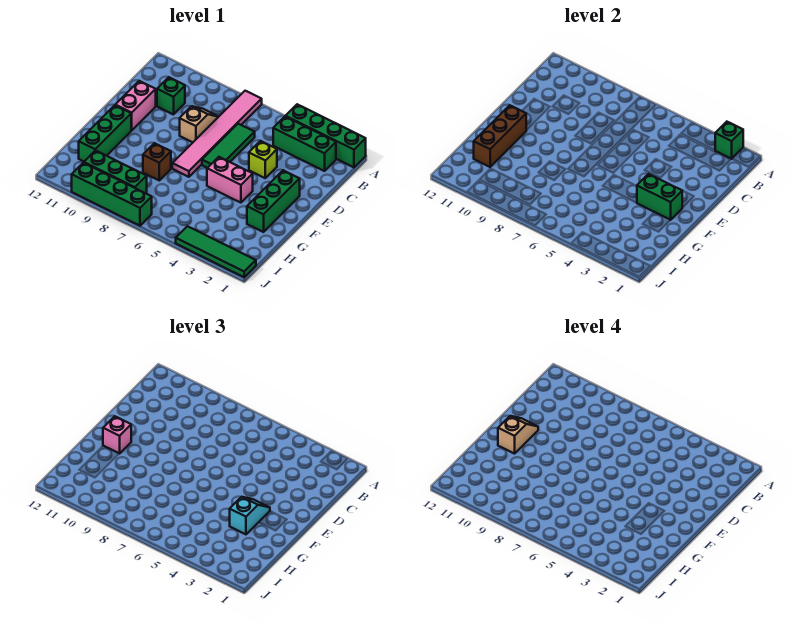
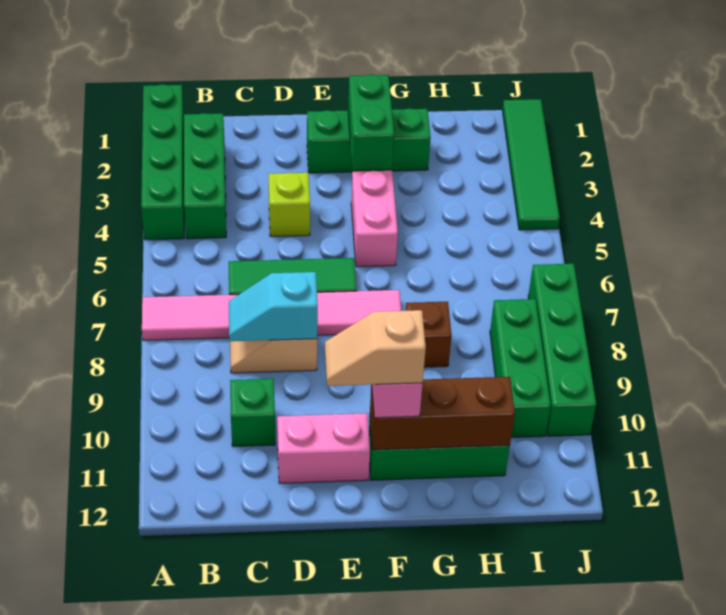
green brick A2 level 2 -> none
cyan slope F3:G3 level 3 top G -> cyan slope C8:D8 level 2 top D

